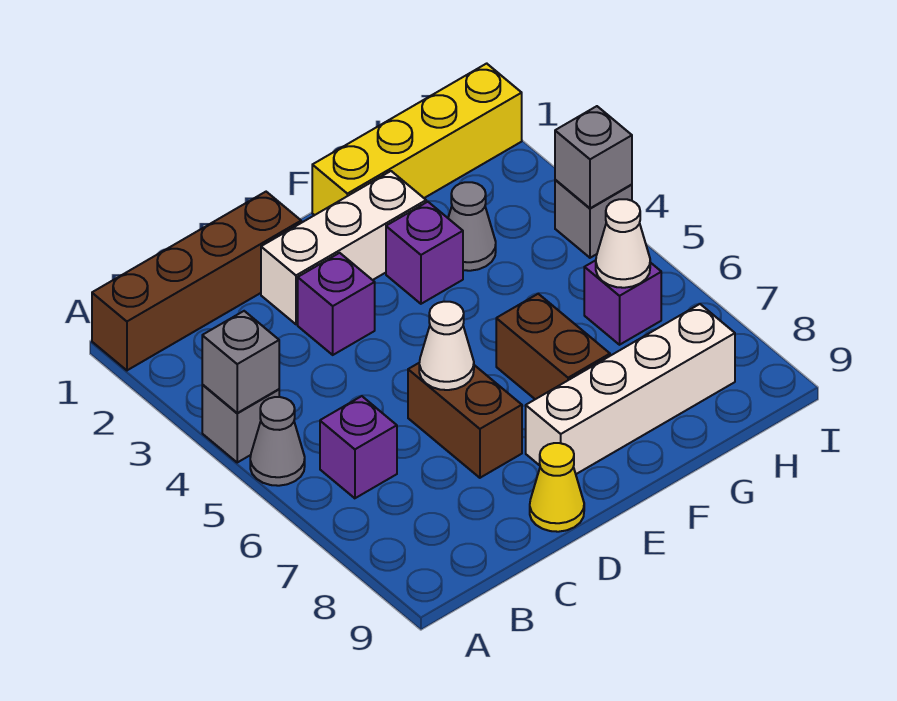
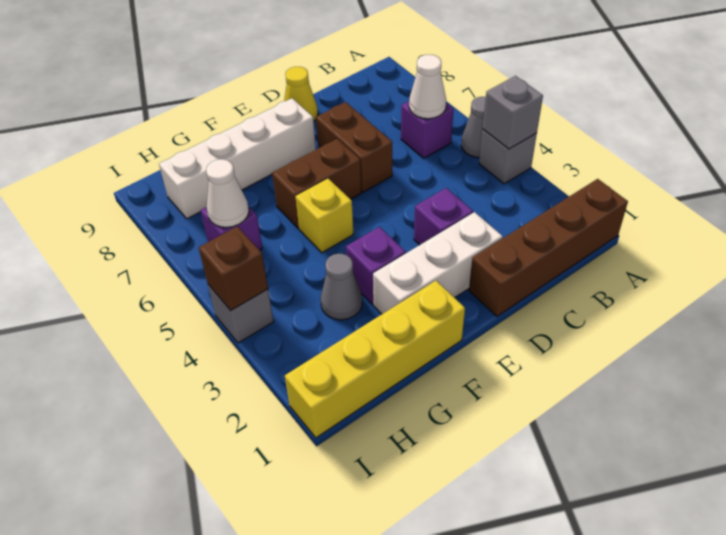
white cone D6 level 2 -> white cone B6 level 2
none -> yellow brick F5 level 1
brown brick F6:F7 level 1 -> brown brick E6:F6 level 1
grey brick I4 level 2 -> brown brick I4 level 2

